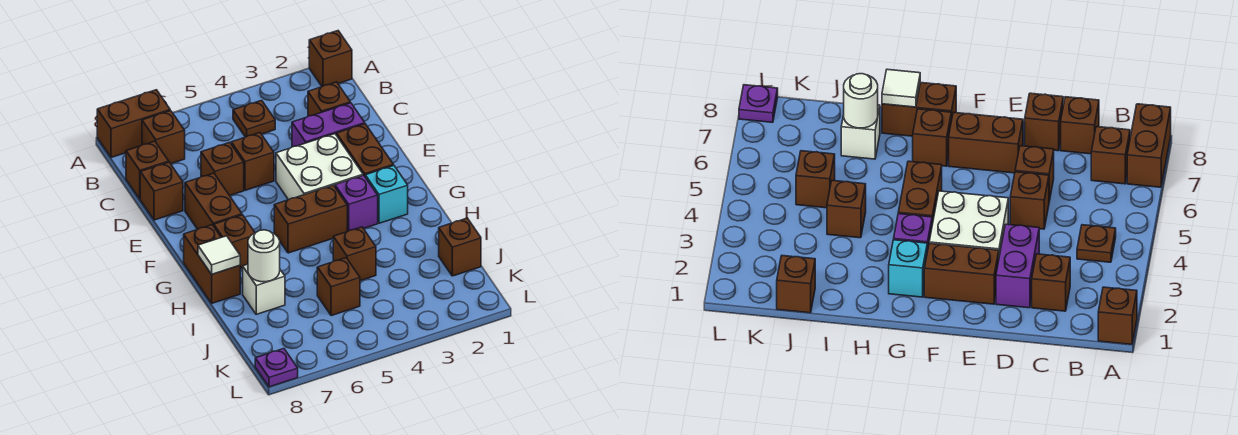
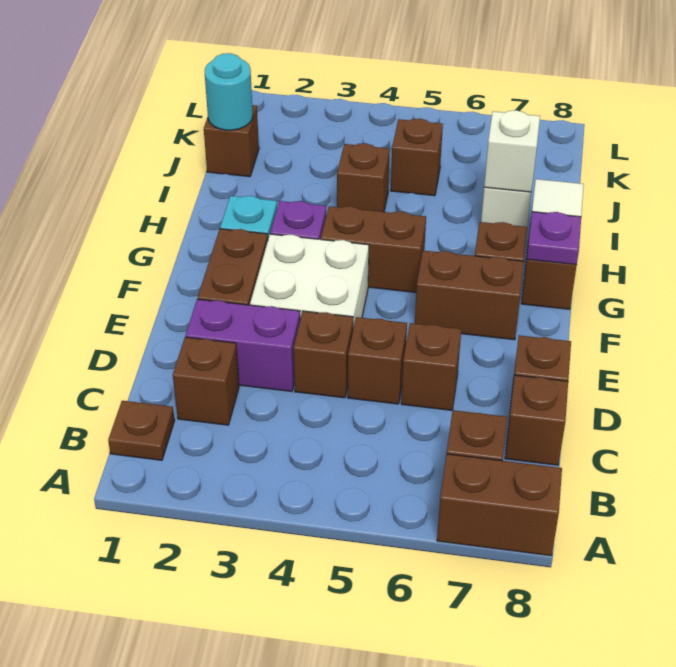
brown brick A1 level 1 -> brown brick D4 level 1
brown plate B4 level 1 -> brown plate B1 level 1
brown brick E7:F7 level 1 -> brown brick F6:F7 level 1
white round brick I7 level 2 -> white brick I7 level 2
none -> cyan round brick J1 level 2
purple plate L8 level 1 -> purple plate G8 level 2

